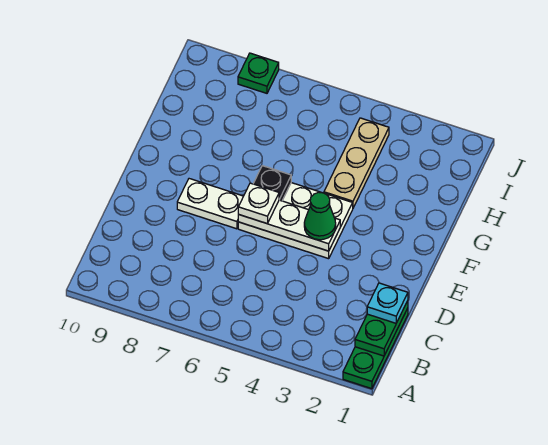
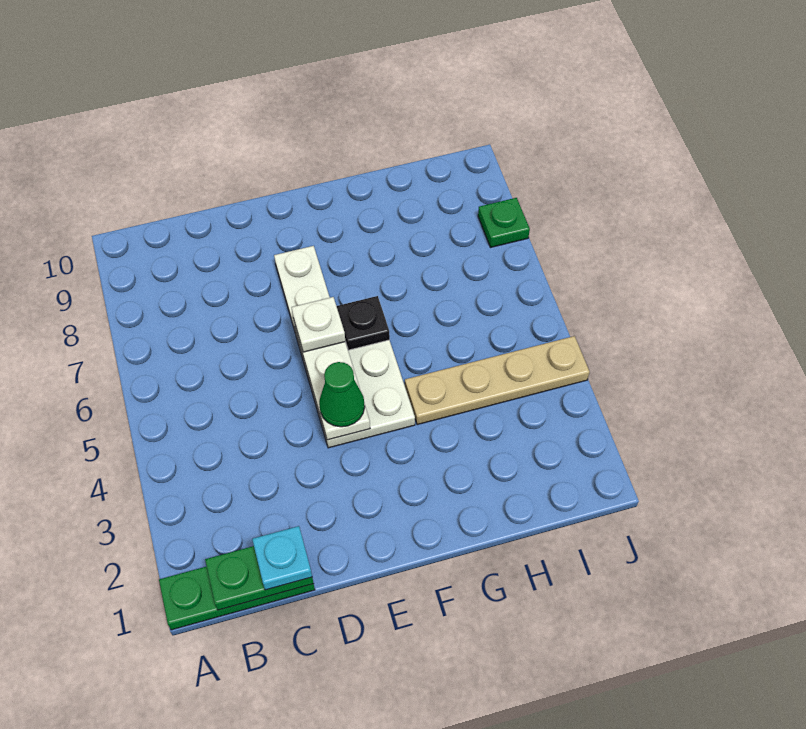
tan plate G4:I4 level 1 -> tan plate G4:J4 level 1

